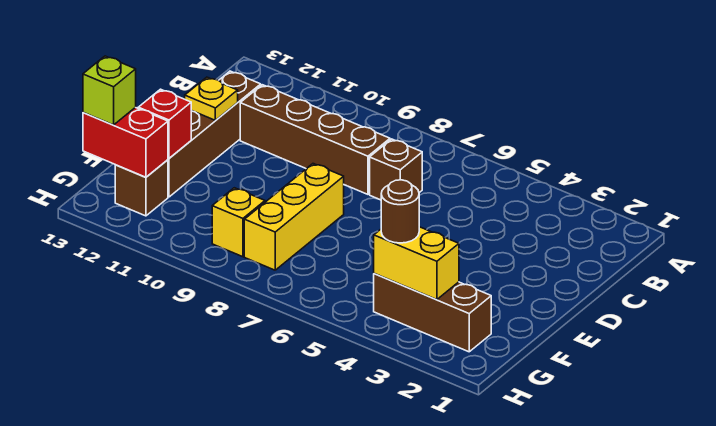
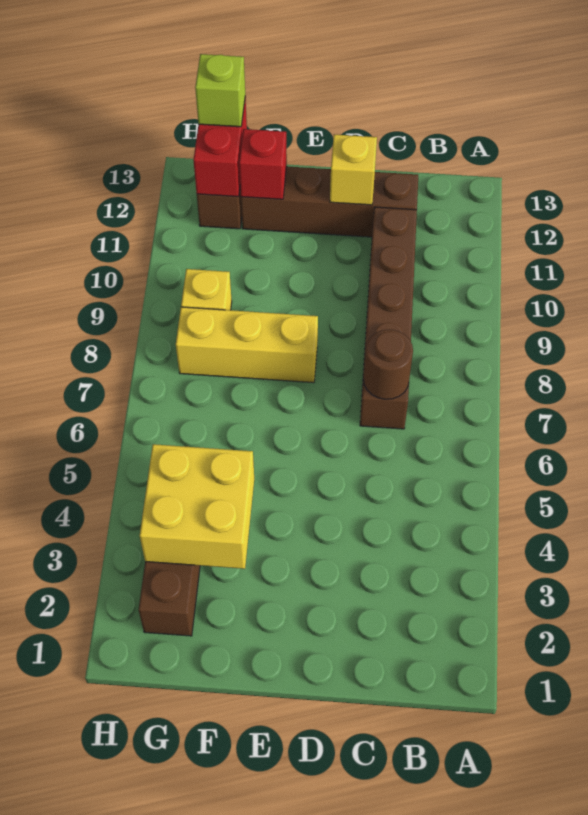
yellow plate D12 level 2 -> yellow brick D12 level 2
yellow brick G3:G4 level 2 -> yellow brick F3:G4 level 2
brown round brick G4 level 3 -> brown round brick C7 level 2

